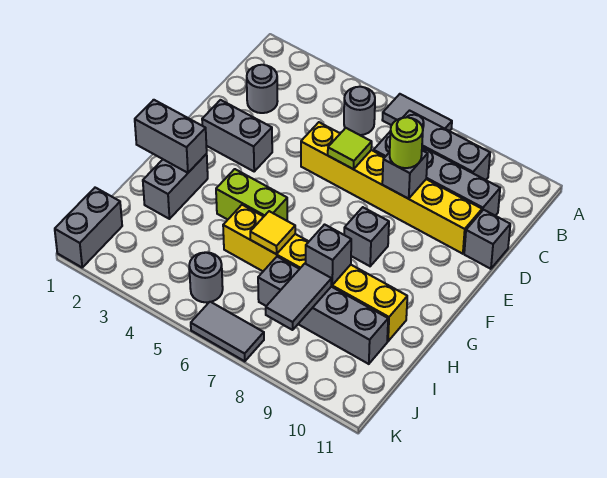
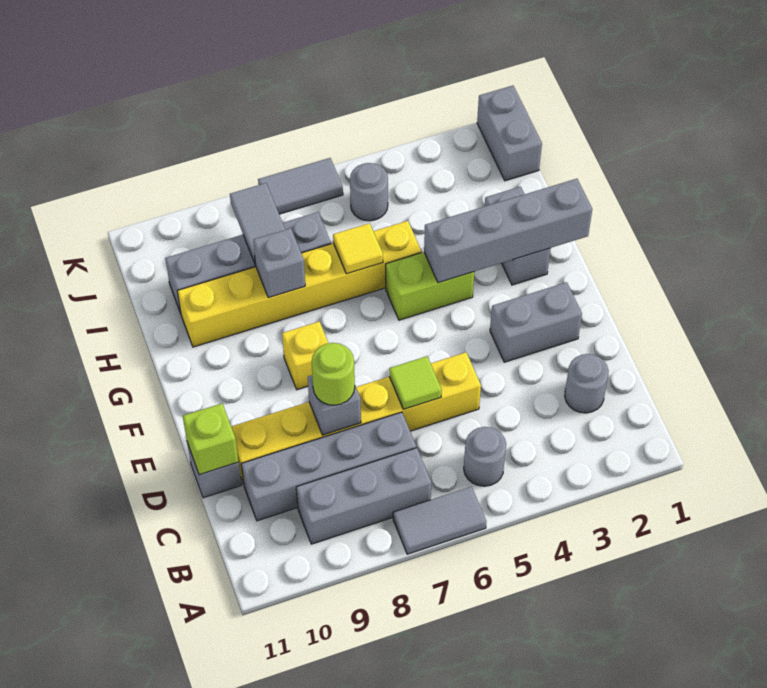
none -> lime brick D11 level 2
grey brick F8 level 1 -> yellow brick F8 level 1
grey brick G1:G2 level 2 -> grey brick G1:G4 level 2

